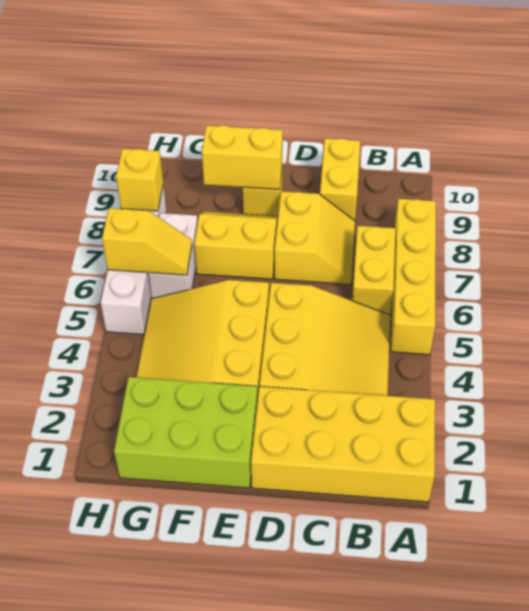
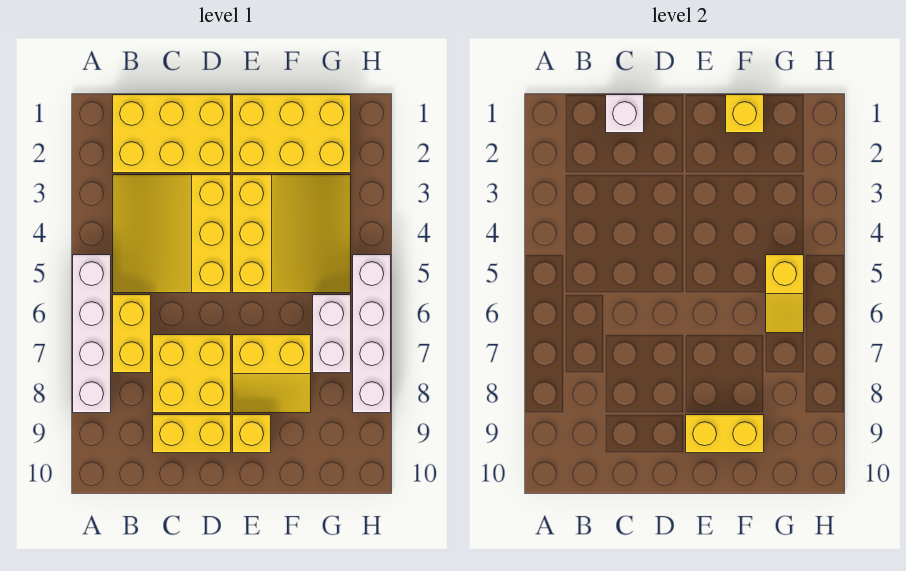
yellow brick A1:D2 level 1 -> yellow brick B1:D2 level 1
yellow brick A5:A8 level 1 -> white brick A5:A8 level 1
none -> white brick C1 level 2
yellow slope C7:D8 level 1 top D -> yellow brick C7:D8 level 1
yellow brick C9:C10 level 1 -> yellow brick C9:D9 level 1
lime brick E1:G2 level 1 -> yellow brick E1:G2 level 1
yellow slope G6:H6 level 2 top H -> yellow slope G5:G6 level 2 top 5
yellow brick H8 level 2 -> yellow brick F1 level 2

